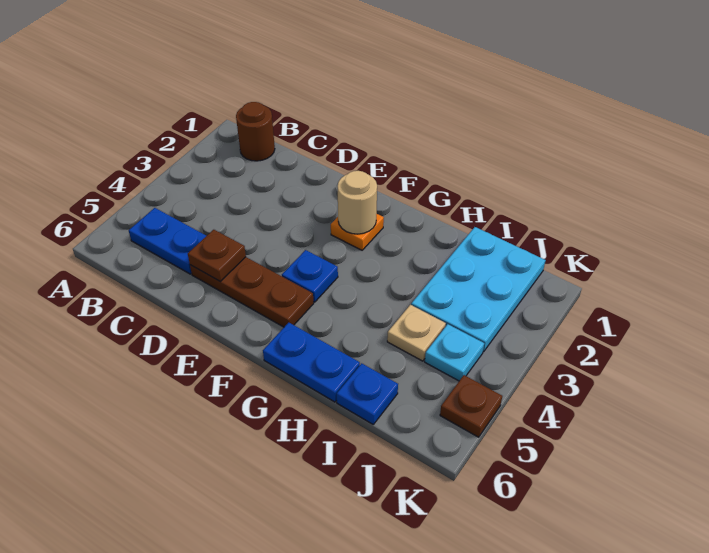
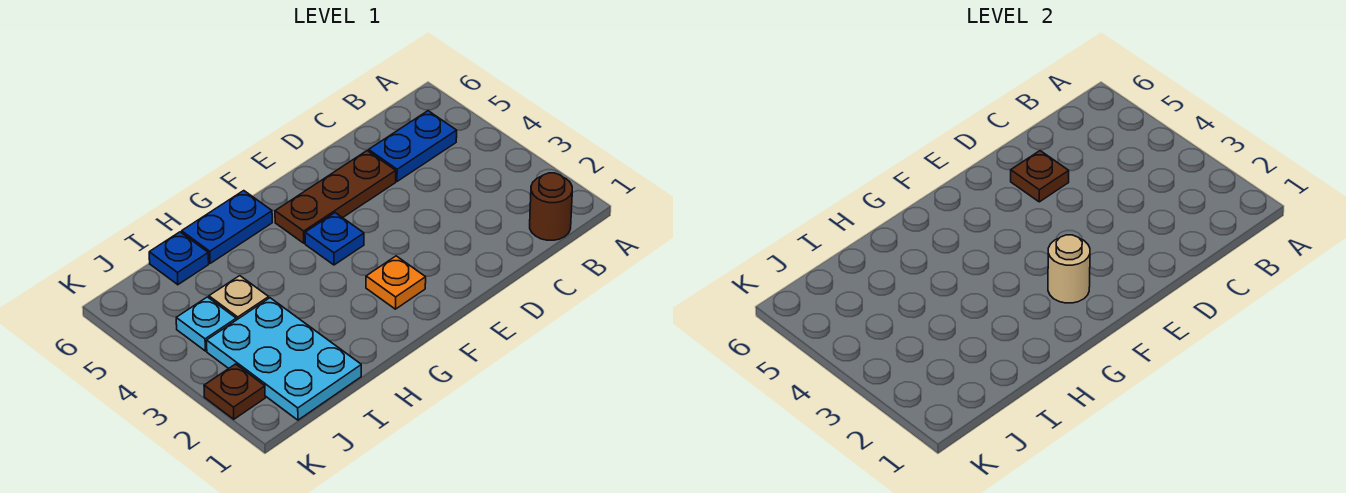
brown plate K5 level 1 -> brown plate K2 level 1

